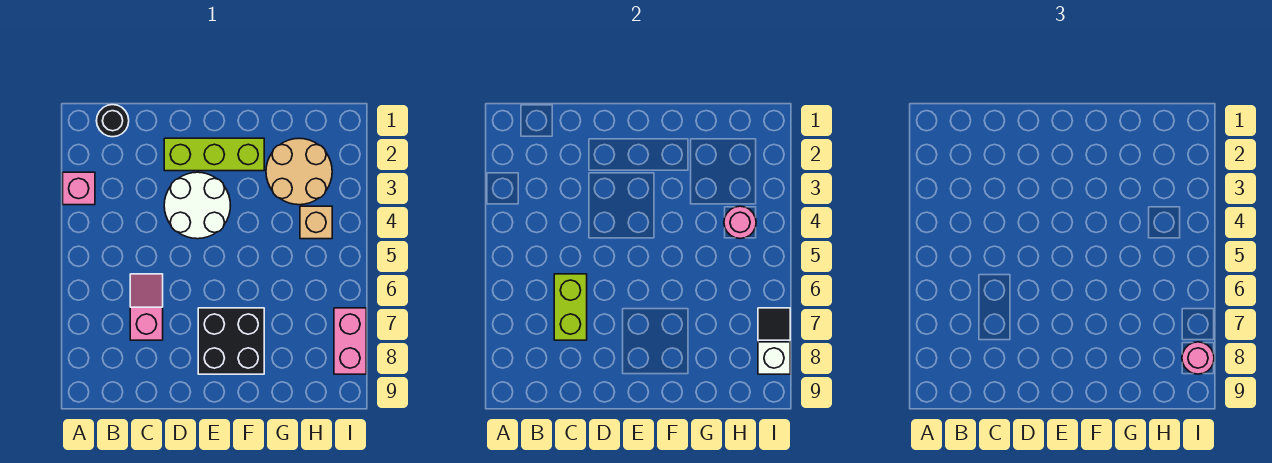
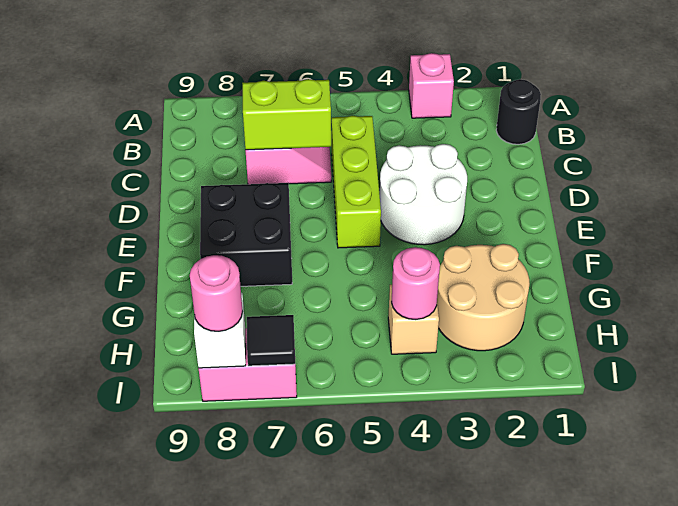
lime brick D2:F2 level 1 -> lime brick C5:E5 level 1

